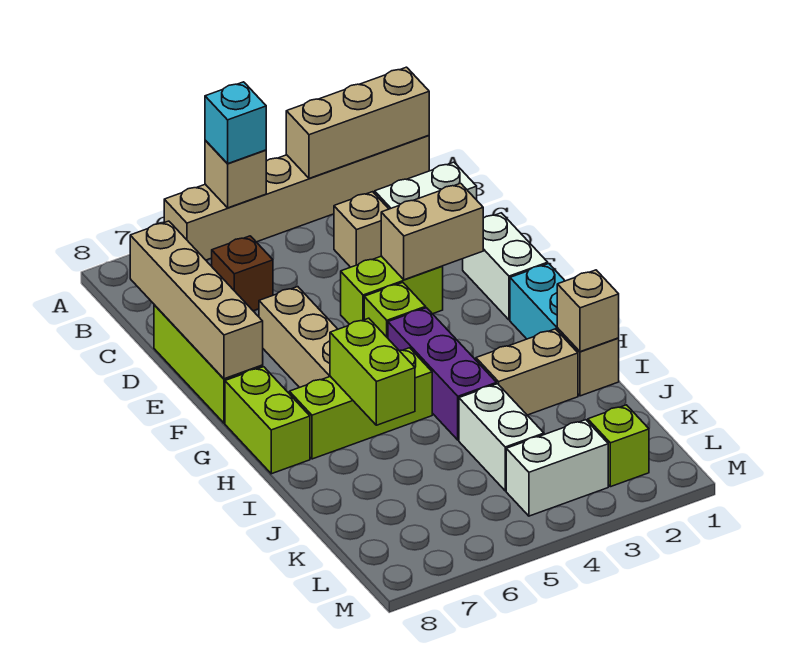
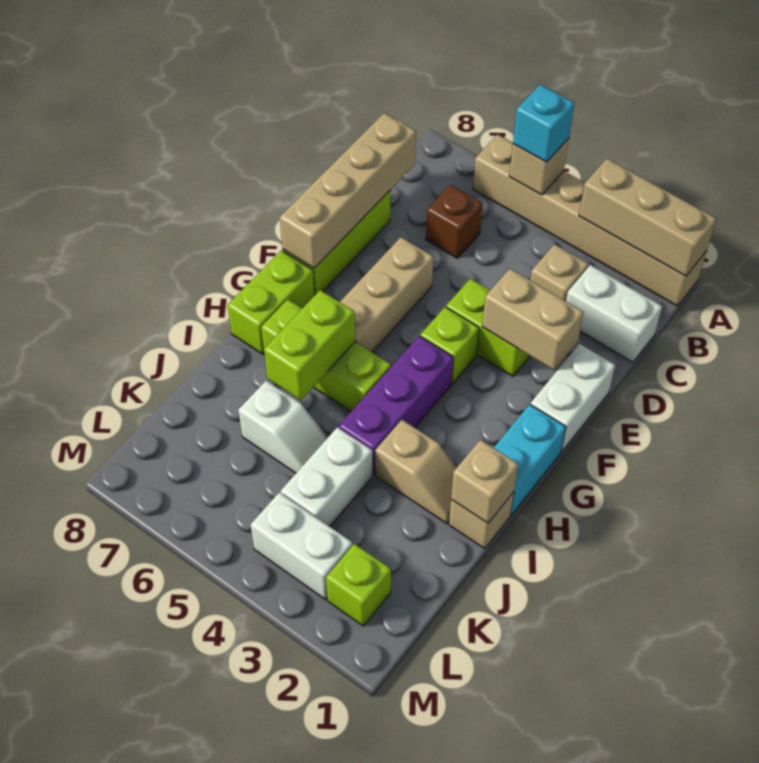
tan brick I2:I3 level 1 -> tan slope I2:I3 level 1 top 3
none -> white slope J5:J6 level 1 top 6

